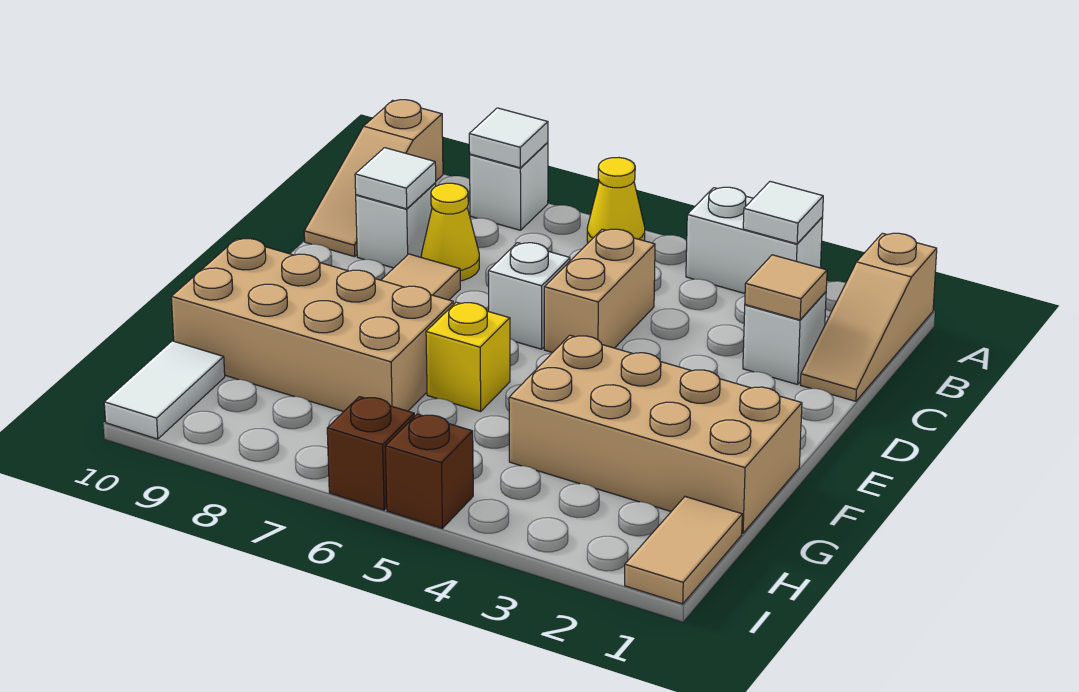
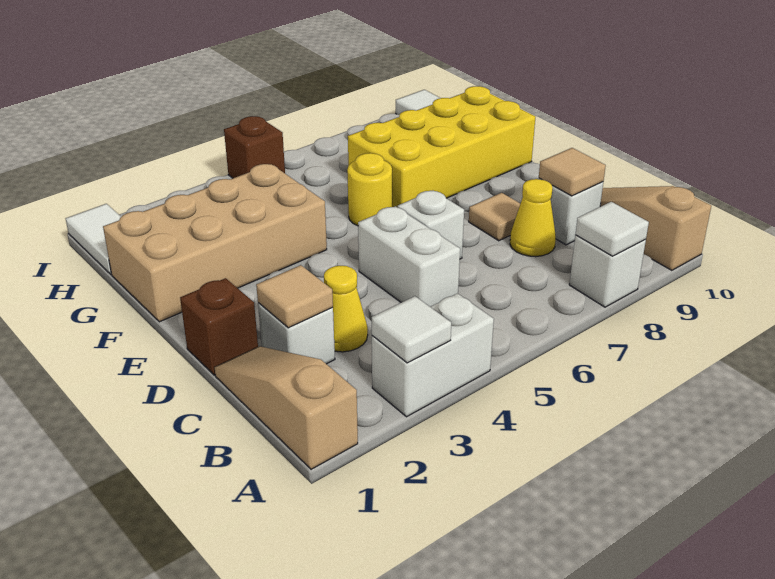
yellow cone A6 level 1 -> yellow cone C3 level 1
tan brick C5:D5 level 1 -> white brick C5:D5 level 1
white tile C9 level 2 -> tan tile C9 level 2
yellow brick F6 level 1 -> yellow round brick F6 level 1
tan brick F7:G10 level 1 -> yellow brick F7:G10 level 1
tan tile H1:I1 level 1 -> white tile H1:I1 level 1
brown brick I6 level 1 -> brown brick D1 level 1

